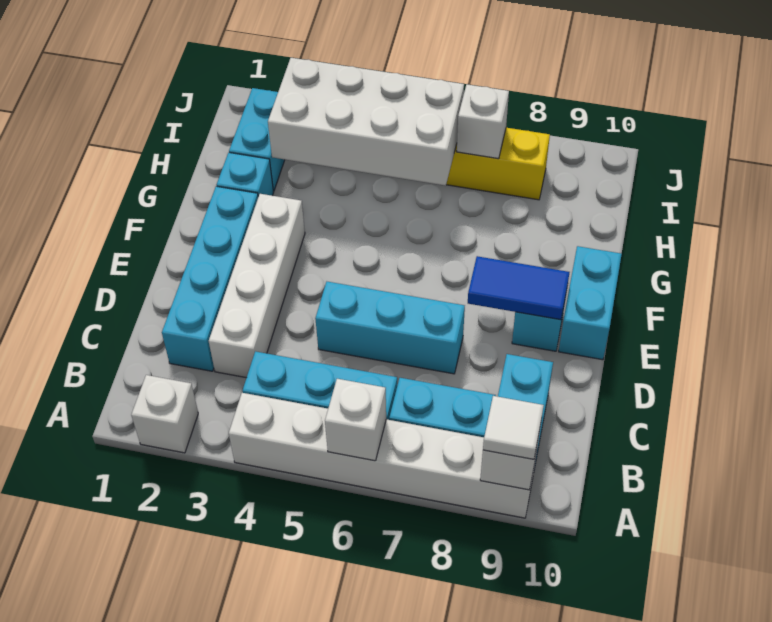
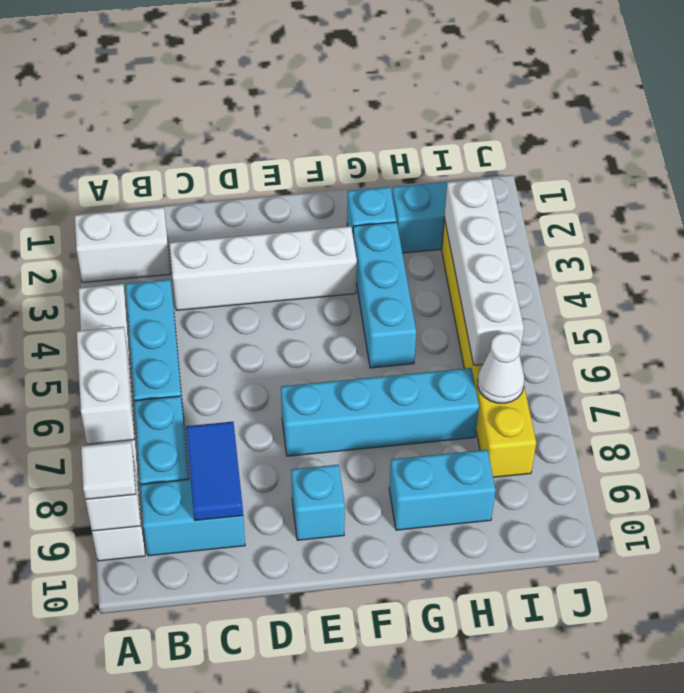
white brick A2 level 1 -> white brick A2:B2 level 1
white brick A6 level 2 -> white brick A6:A7 level 2
cyan brick C2:F2 level 1 -> cyan brick E7:H7 level 1
cyan brick D5:D7 level 1 -> cyan brick G3:G5 level 1
blue tile E8:E9 level 2 -> blue tile C8:C9 level 2
cyan brick E10:F10 level 1 -> cyan brick G9:H9 level 1
white brick H3:I6 level 2 -> white brick I3:I6 level 2
white brick I7 level 2 -> white cone I7 level 2

